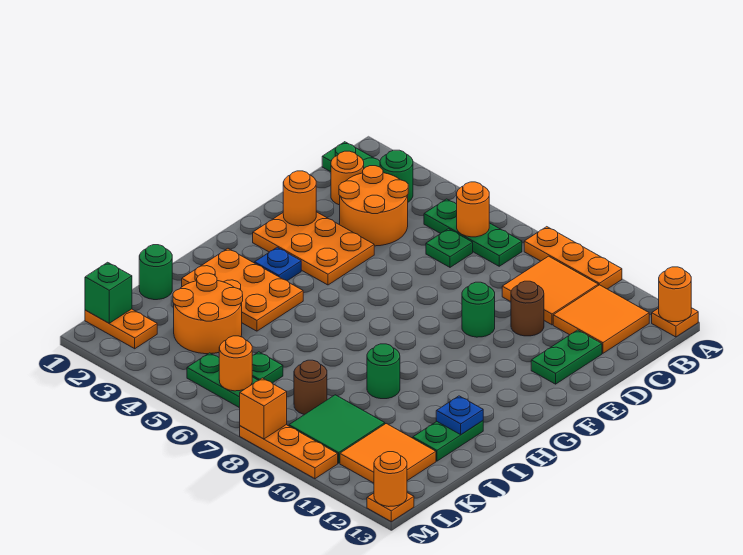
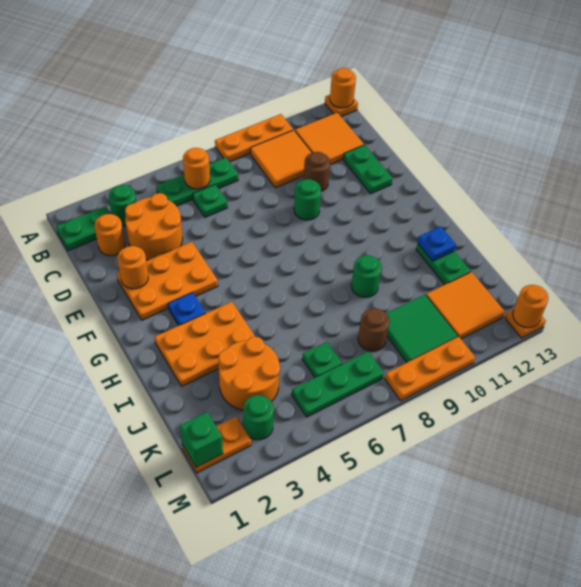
green round brick J1 level 1 -> green round brick L3 level 1
orange round brick L6 level 2 -> none
orange brick M8 level 2 -> none

